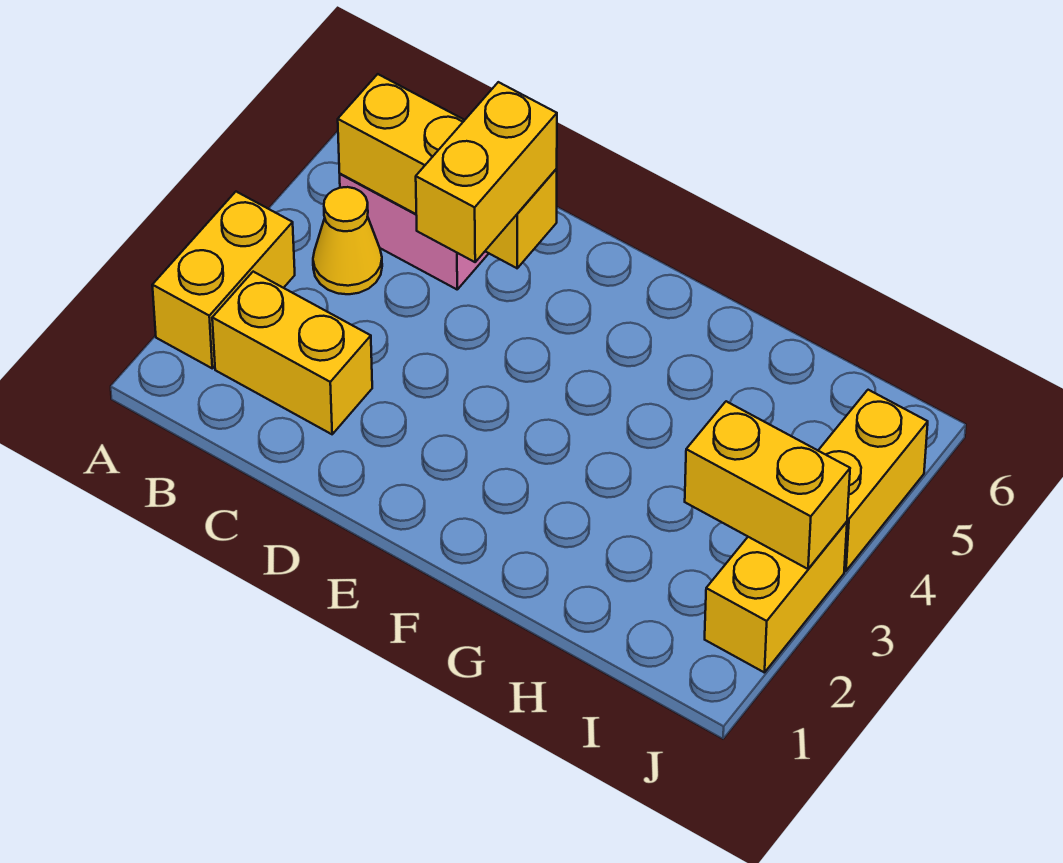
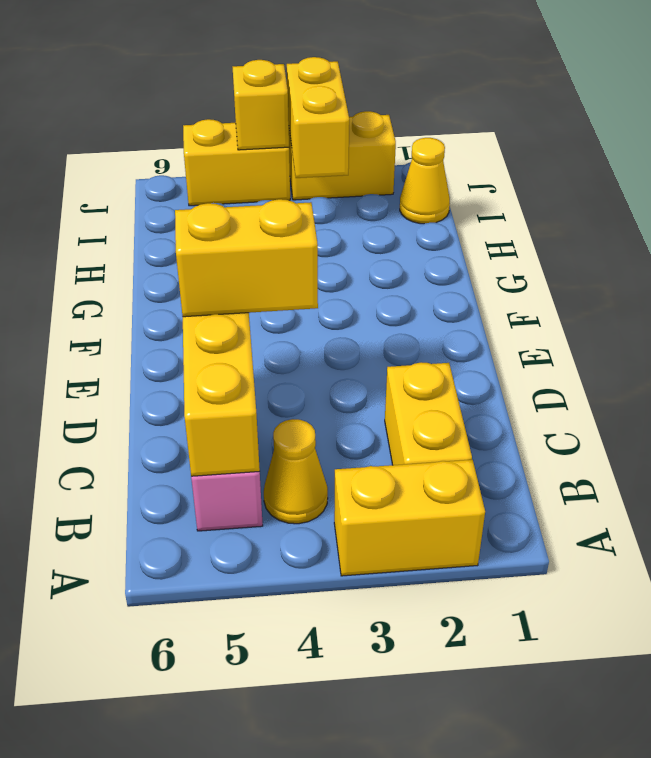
none -> yellow cone I1 level 1
none -> yellow brick J4 level 2

